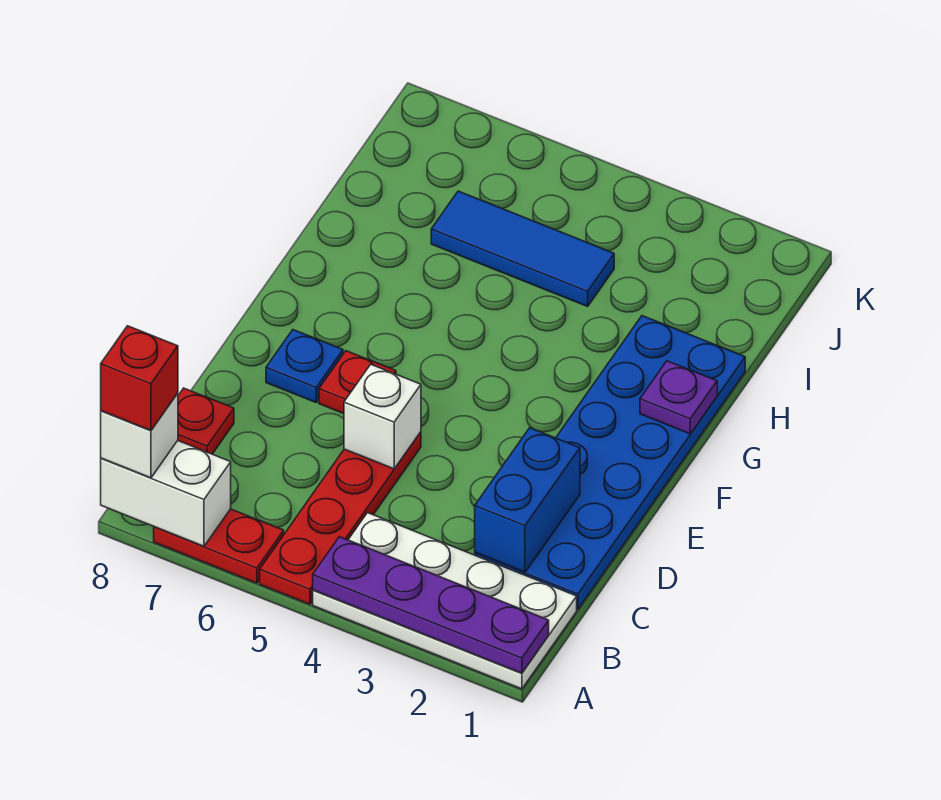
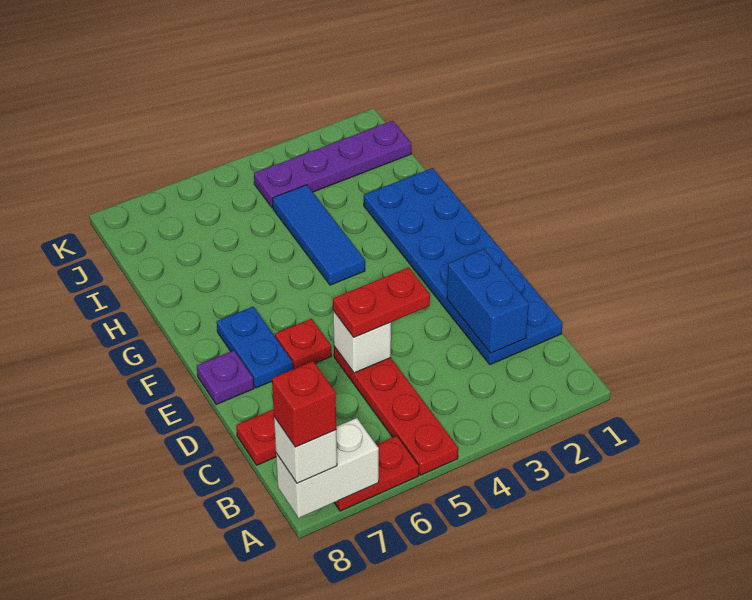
white plate A1:B4 level 1 -> none
purple plate A1:A4 level 2 -> purple plate J1:J4 level 1
none -> red plate D4:D5 level 3
blue plate E7 level 1 -> blue plate E7:F7 level 1
purple plate G1 level 2 -> purple plate E8 level 1
blue tile I4:I6 level 1 -> blue tile G4:I4 level 1

